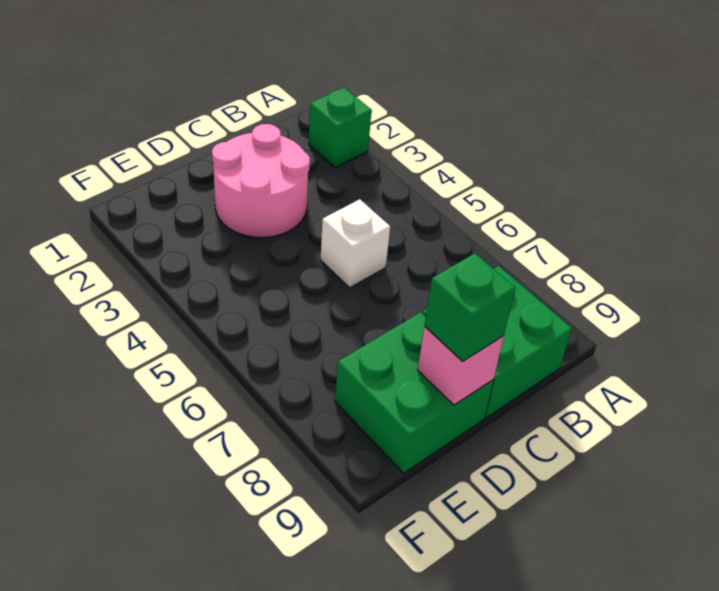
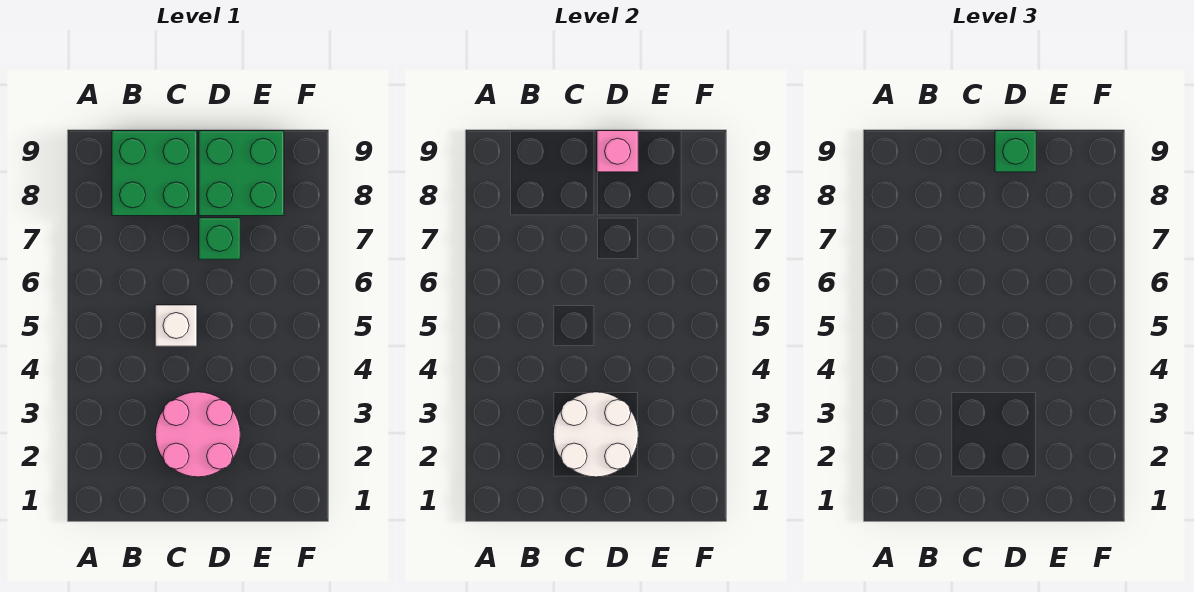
green brick A2 level 1 -> green brick D7 level 1
none -> white round brick C2:D3 level 2

